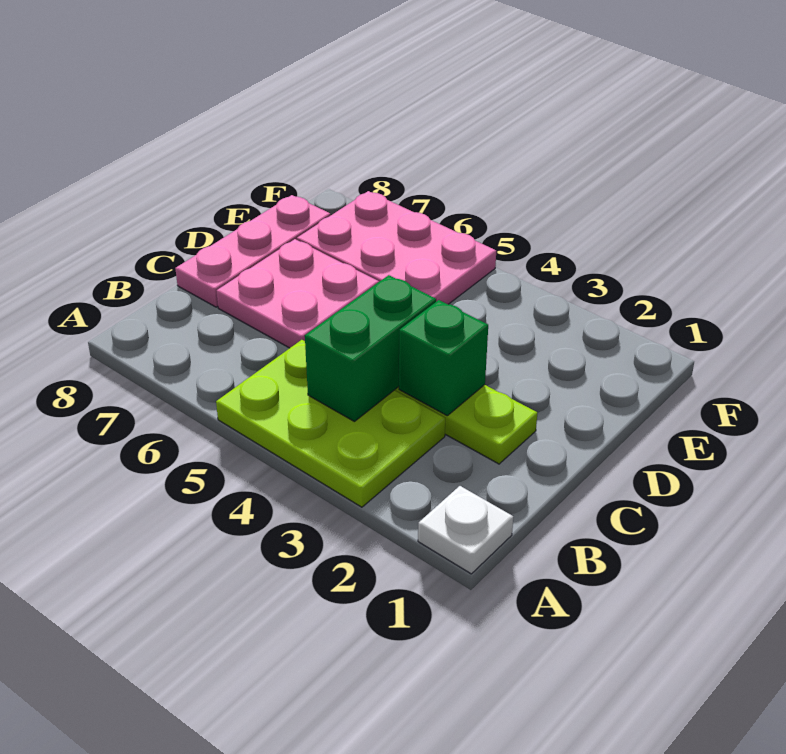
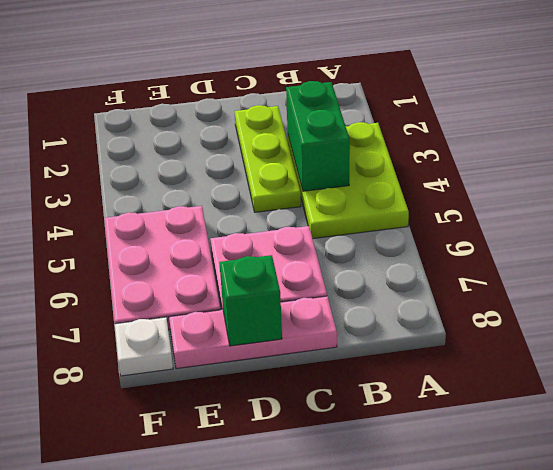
white plate A1 level 1 -> white plate F8 level 1
green brick B4:C4 level 2 -> green brick B3:B4 level 2
green brick C3 level 2 -> green brick D8 level 2

